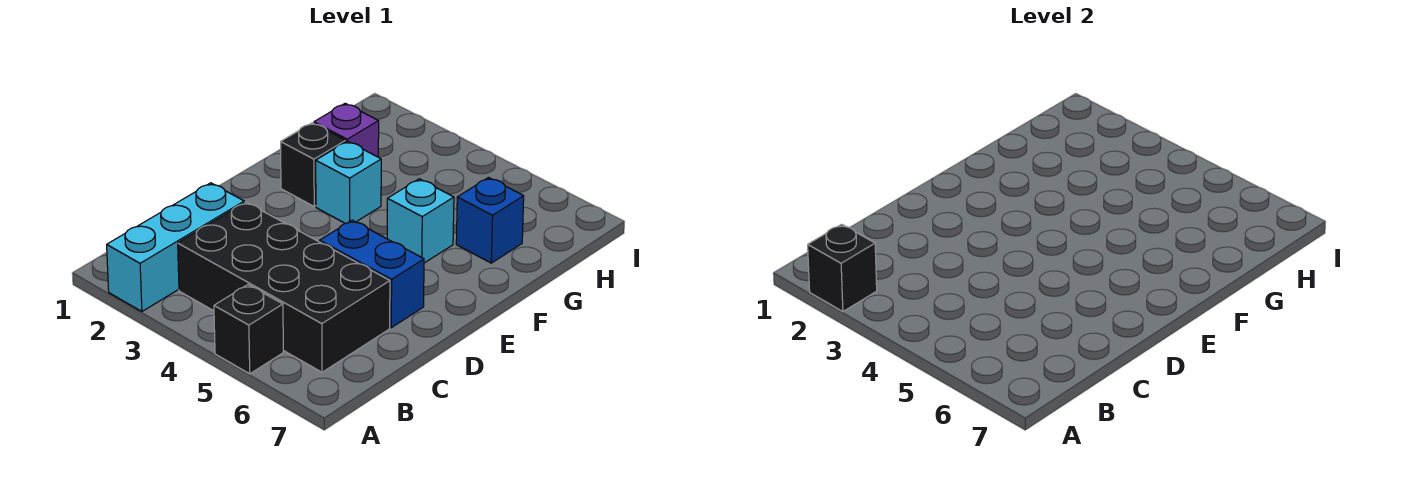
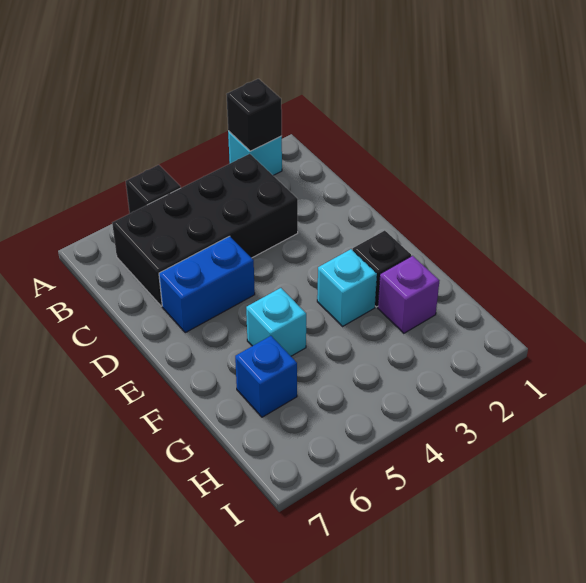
cyan brick A2:C2 level 1 -> cyan brick A2 level 1

